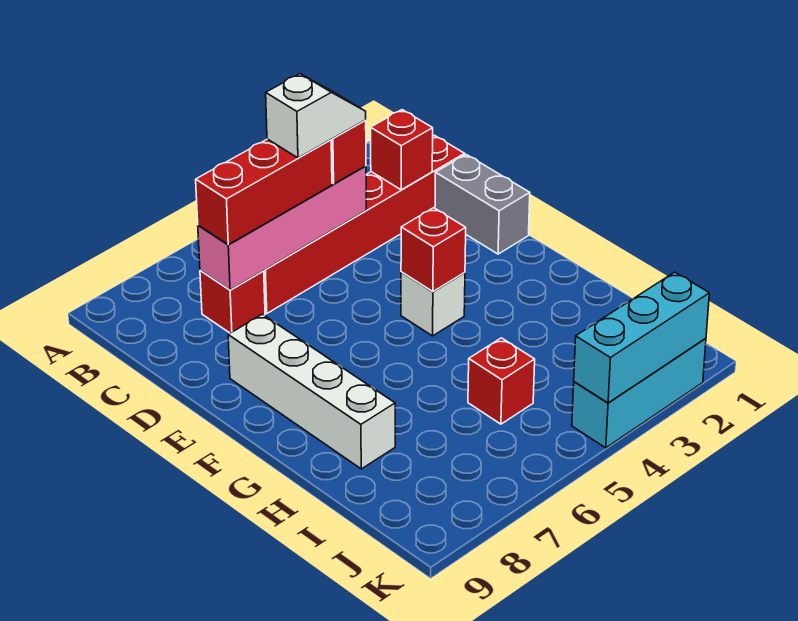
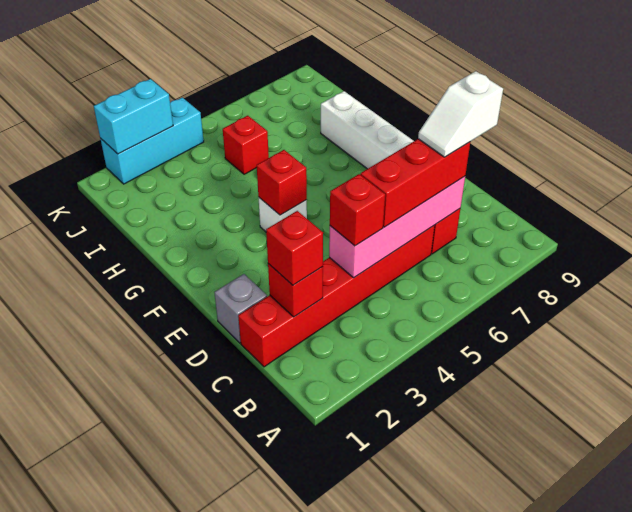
none -> red brick C2 level 3
white slope C4:C5 level 4 top 5 -> white slope C7:C8 level 4 top 8
grey brick D1:E1 level 1 -> grey brick D1 level 1
cyan brick K2:K4 level 2 -> cyan brick K2:K3 level 2

